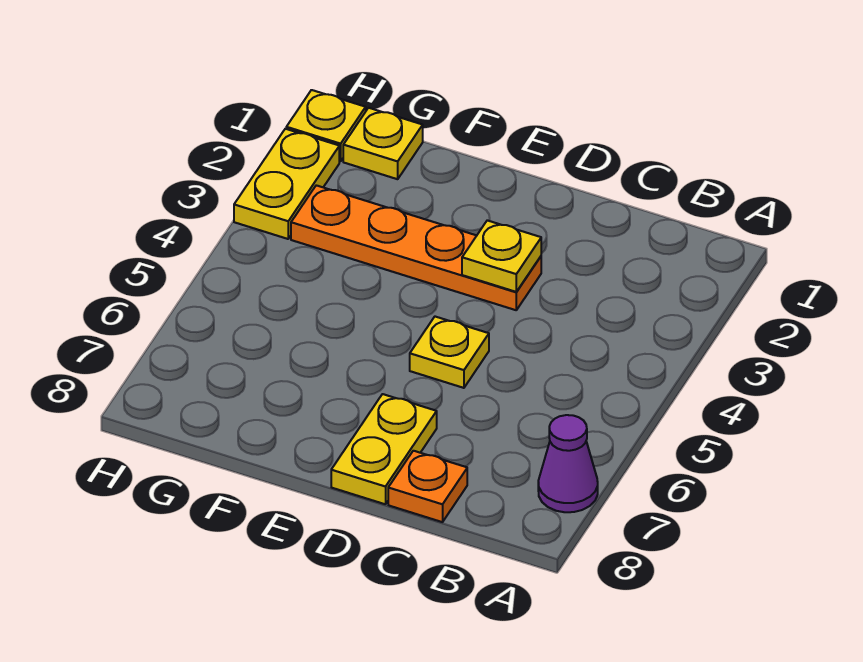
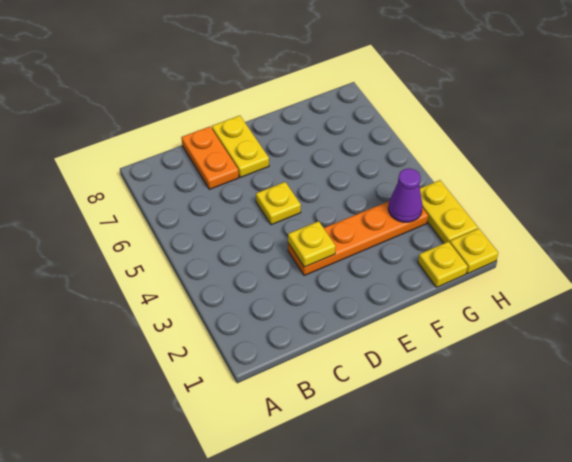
purple cone A7 level 1 -> purple cone G3 level 2
orange plate C8 level 1 -> orange plate C7:C8 level 1

